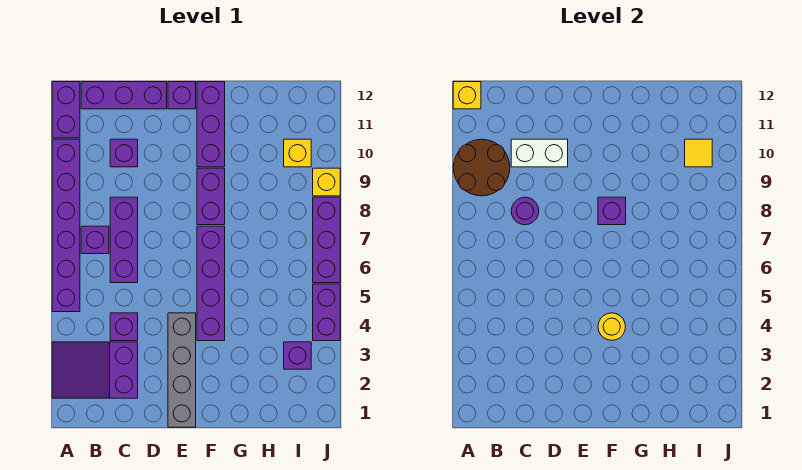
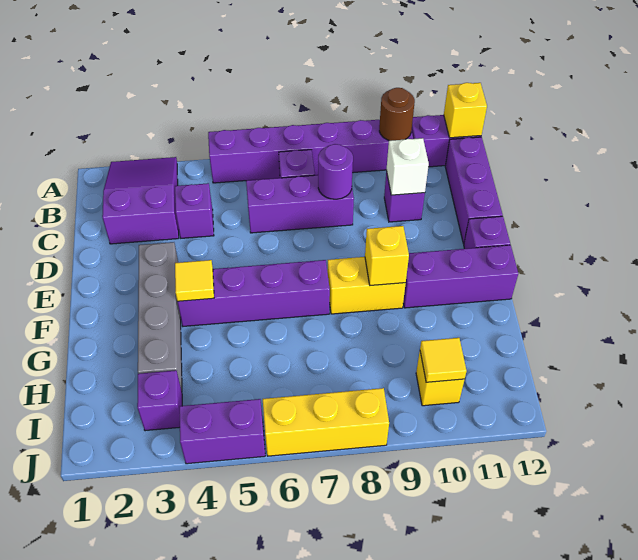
brown round brick A9:B10 level 2 -> brown round brick A10 level 2
white brick C10:D10 level 2 -> white brick C10 level 2
grey brick E1:E4 level 1 -> grey brick E3:H3 level 1
yellow round brick F4 level 2 -> yellow tile F4 level 2
purple brick F8:F9 level 1 -> yellow brick F8:F9 level 1
purple brick F8 level 2 -> none
purple brick J6:J8 level 1 -> yellow brick J6:J8 level 1
yellow brick J9 level 1 -> yellow brick F9 level 2

